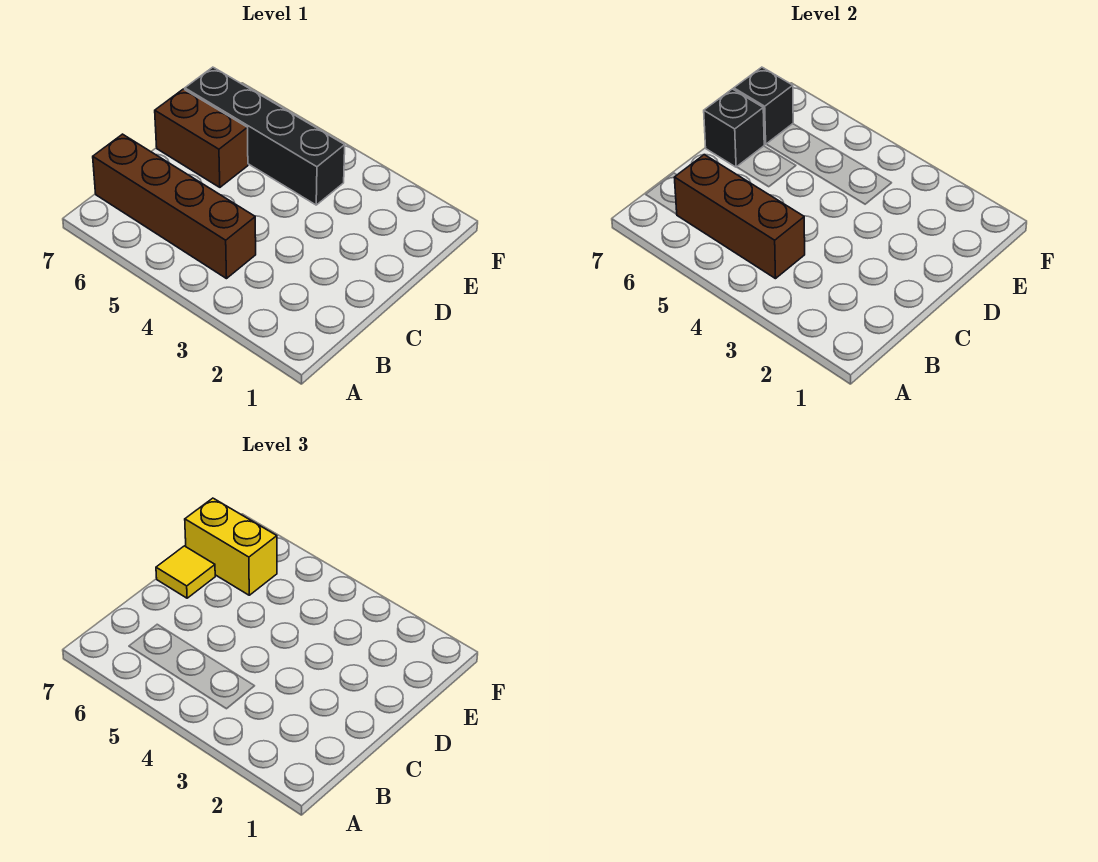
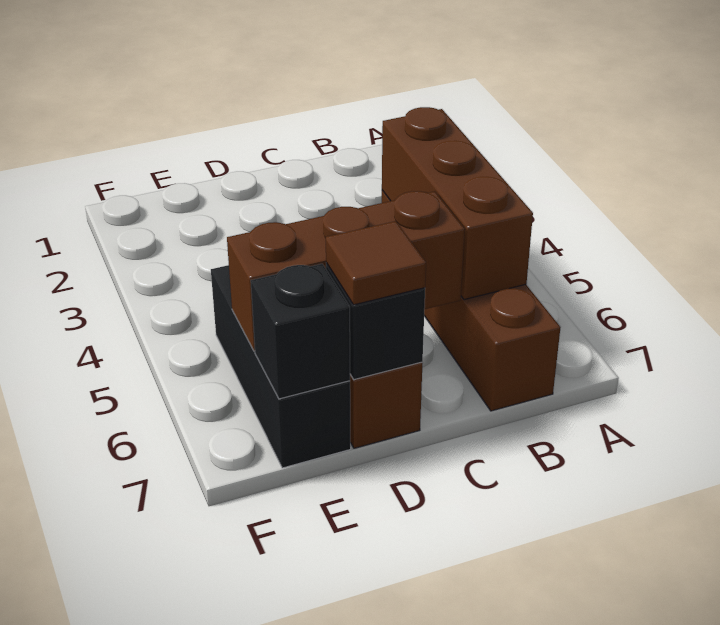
none -> brown brick C6:E6 level 2
yellow tile D7 level 3 -> brown tile D7 level 3
black brick E4:E7 level 1 -> black brick E5:E7 level 1
yellow brick E6:E7 level 3 -> none

